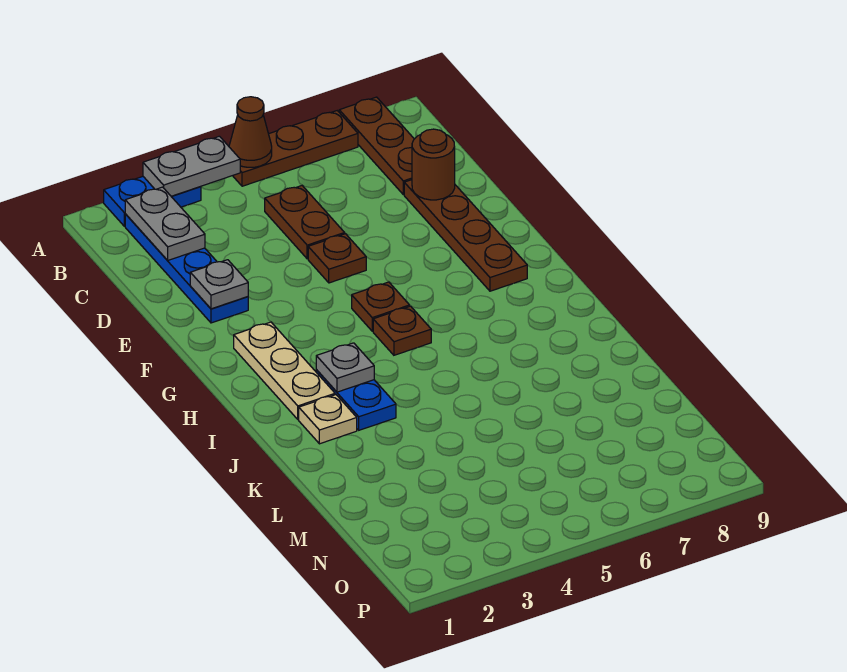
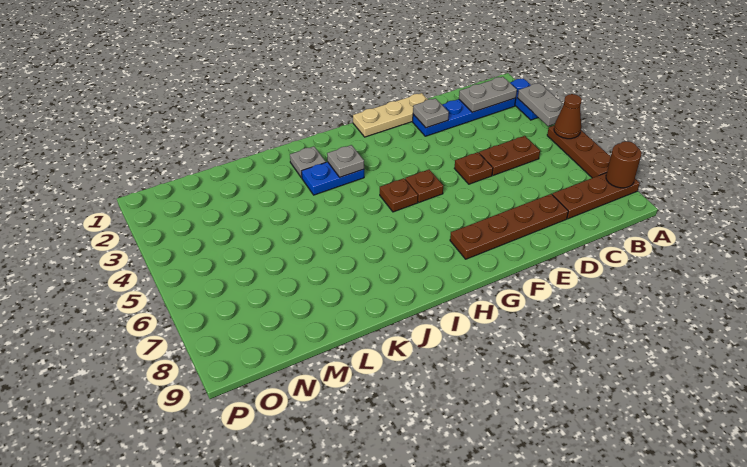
brown round brick D8 level 2 -> brown round brick A8 level 2
tan plate G2:I2 level 1 -> tan plate E1:G1 level 1
tan plate J2 level 1 -> grey plate J2 level 1

